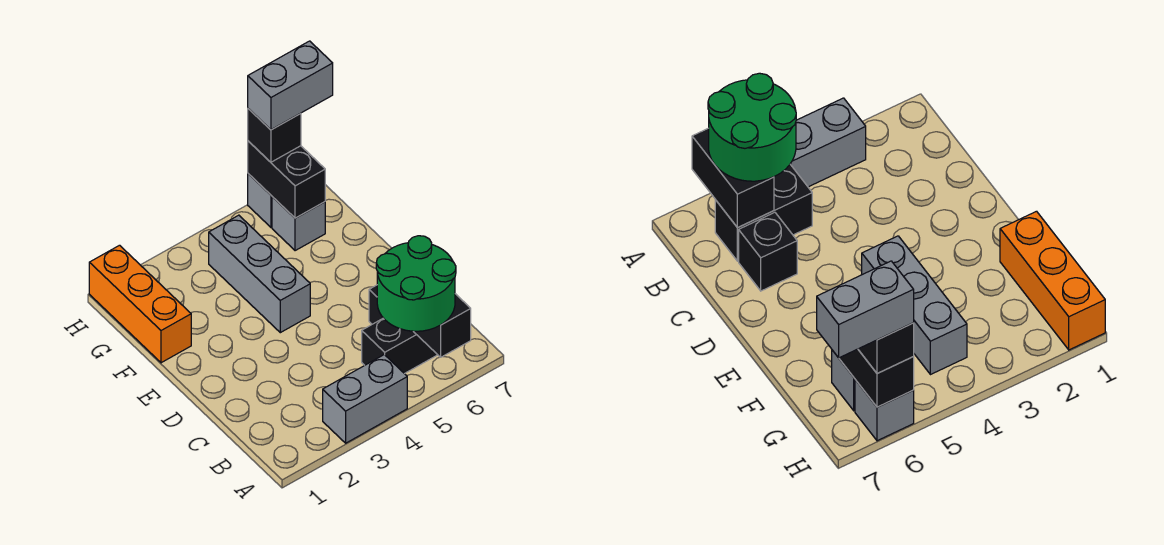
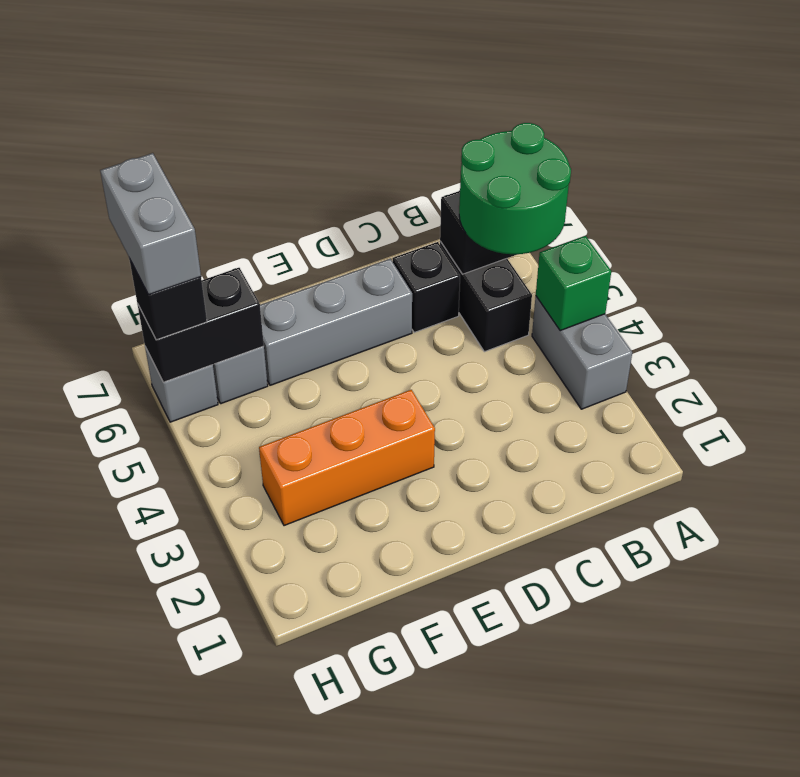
none -> green brick A4 level 2
grey brick E4:G4 level 1 -> grey brick D6:F6 level 1
orange brick F1:H1 level 1 -> orange brick E3:G3 level 1

